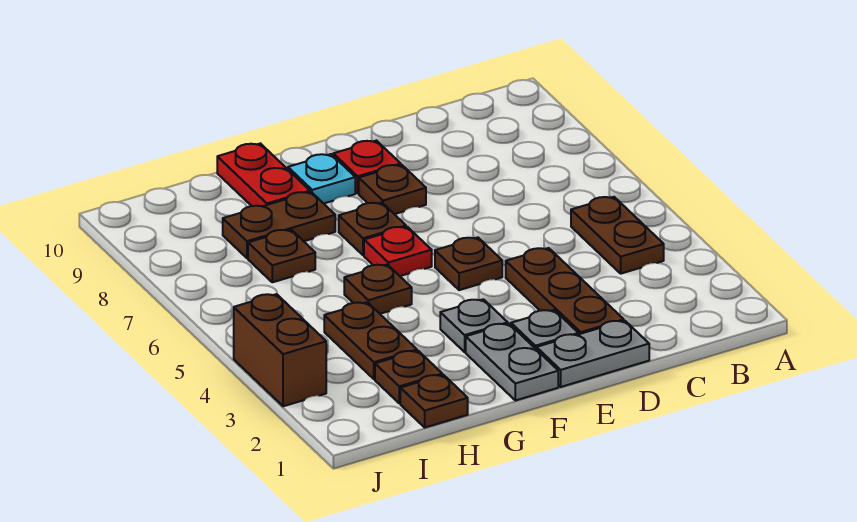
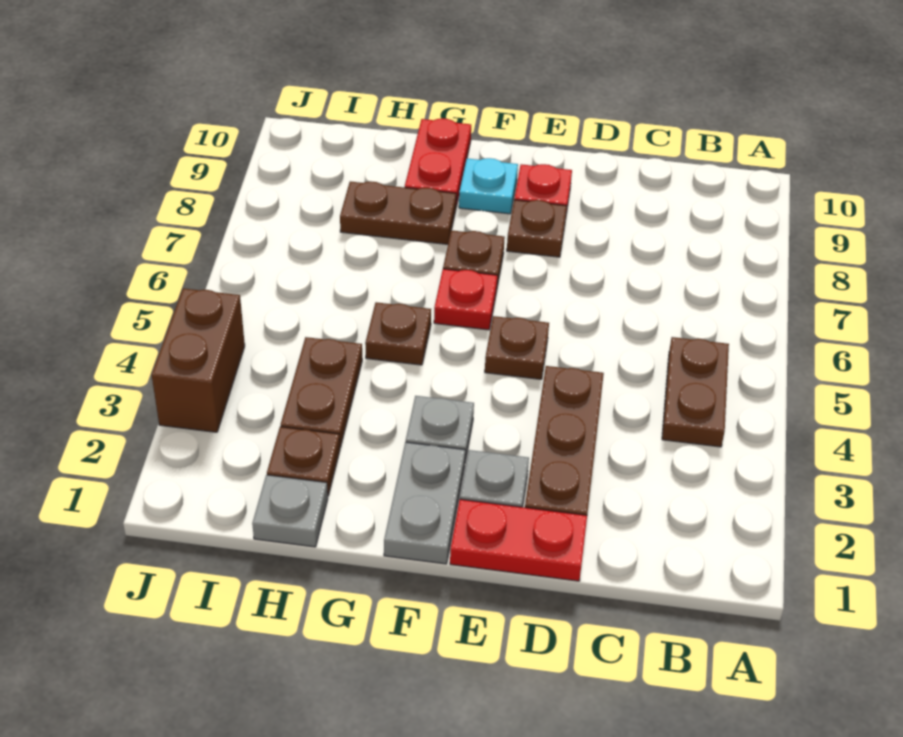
grey plate D1:E1 level 1 -> red plate D1:E1 level 1
brown plate H1 level 1 -> grey plate H1 level 1
brown plate H7 level 1 -> none

